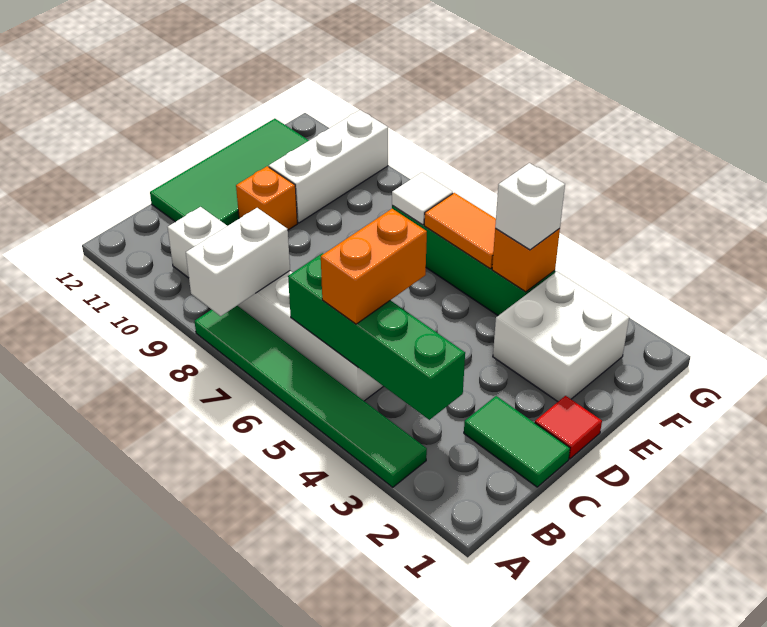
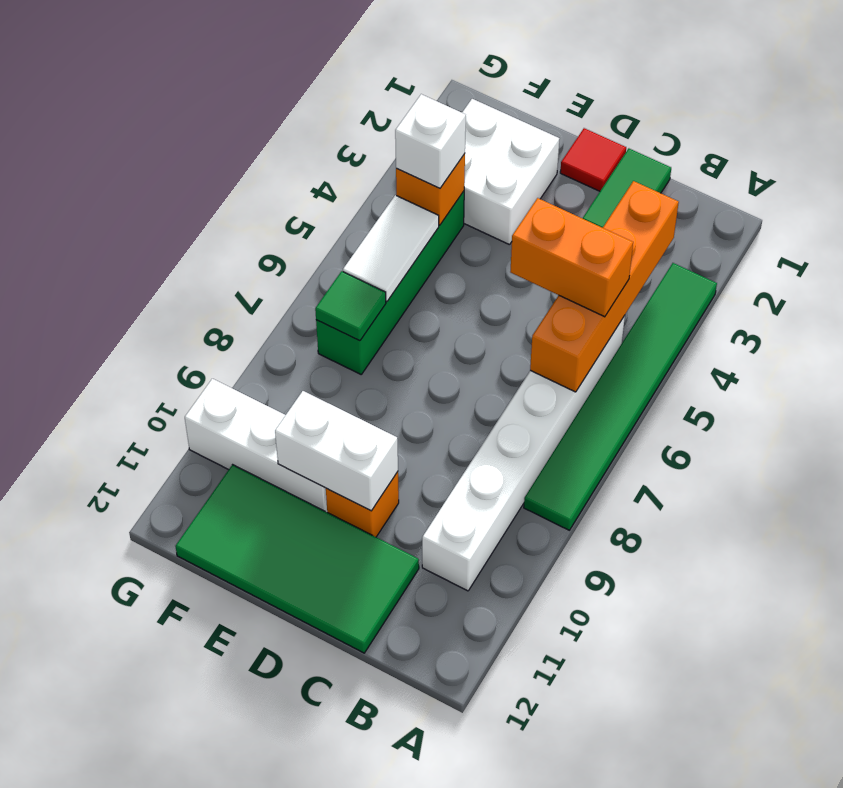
white brick A8:B8 level 2 -> white brick D10:E10 level 2
green brick B3:B6 level 2 -> orange brick B3:B6 level 2
orange tile F5:F6 level 2 -> white tile F5:F6 level 2
white tile F7 level 2 -> green tile F7 level 2

